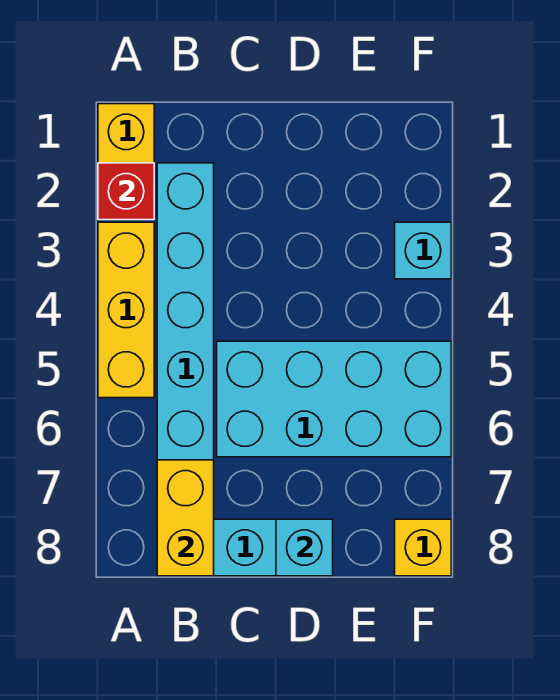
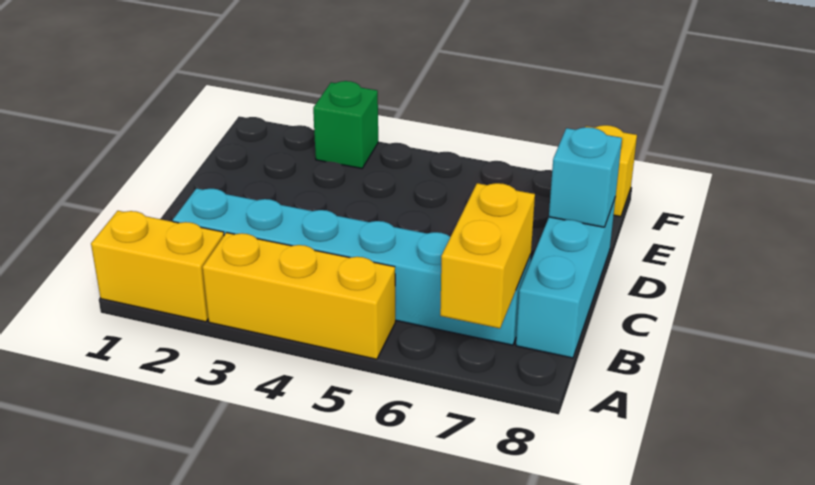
red brick A2 level 2 -> none
yellow brick B7:B8 level 2 -> yellow brick A7:B7 level 2
cyan brick C5:F6 level 1 -> none
cyan brick F3 level 1 -> green brick F3 level 1

